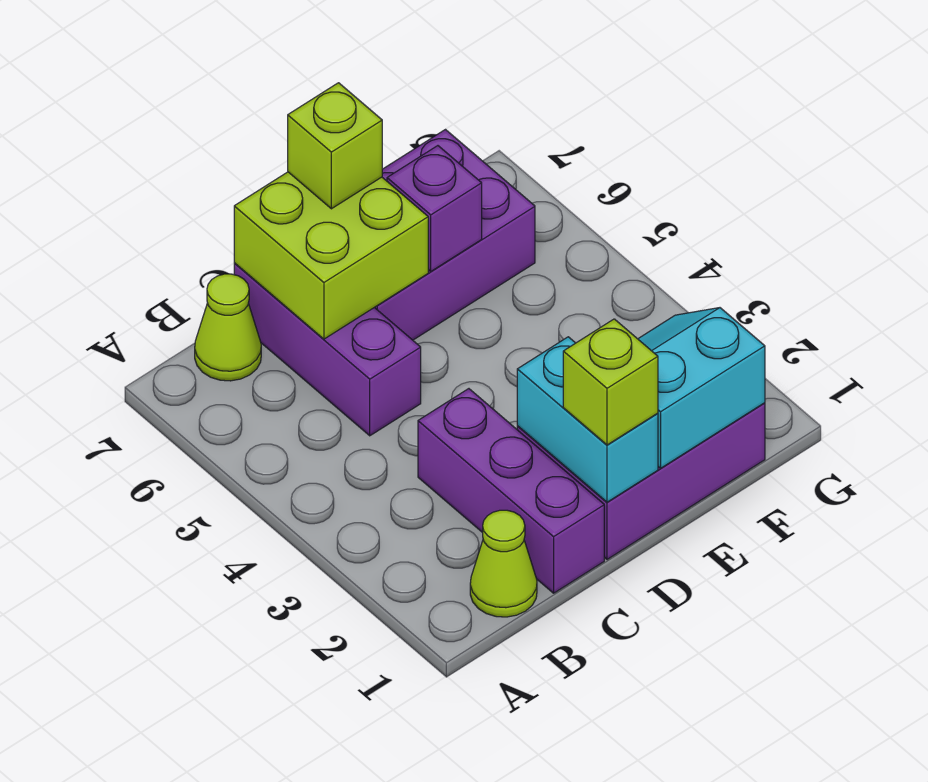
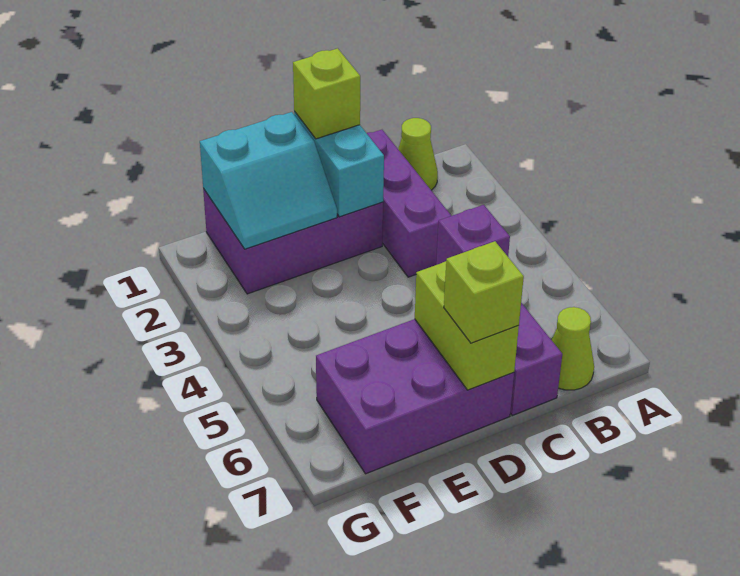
lime brick C6:D7 level 2 -> lime brick D6:D7 level 2
purple brick E6 level 2 -> purple brick C5 level 2

